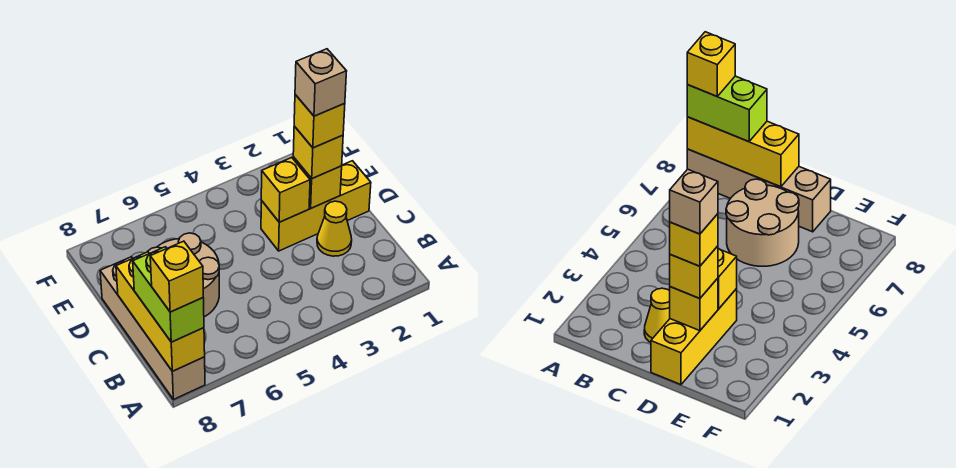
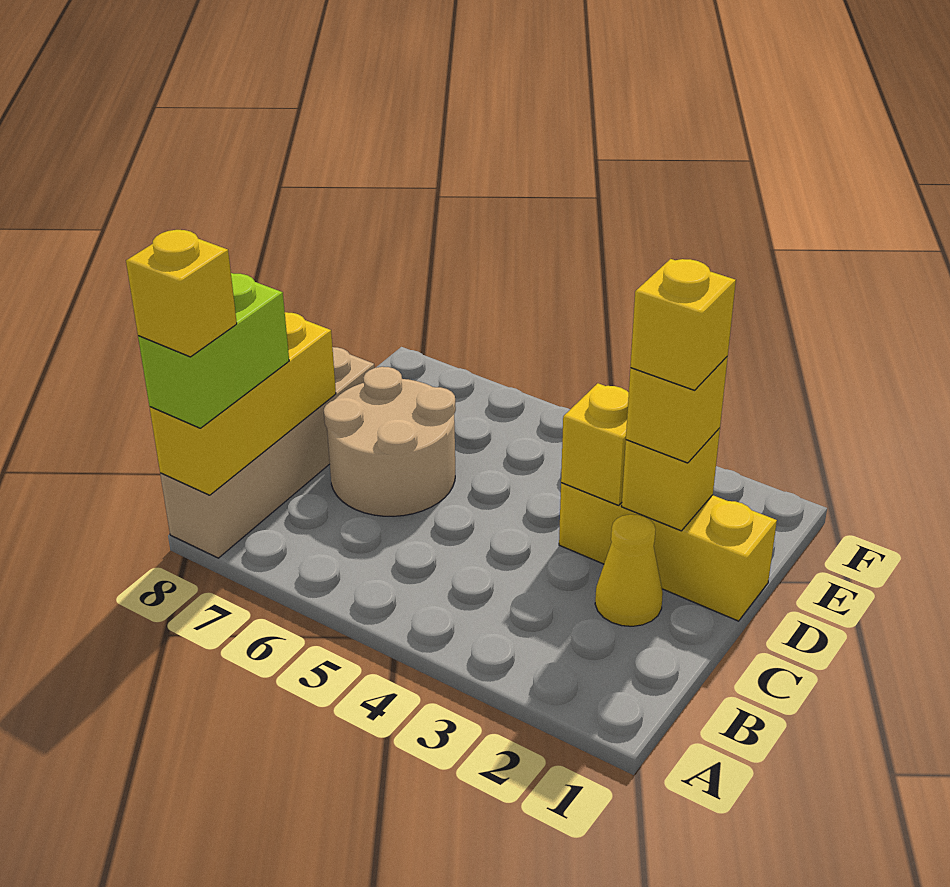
tan brick D2 level 5 -> none

